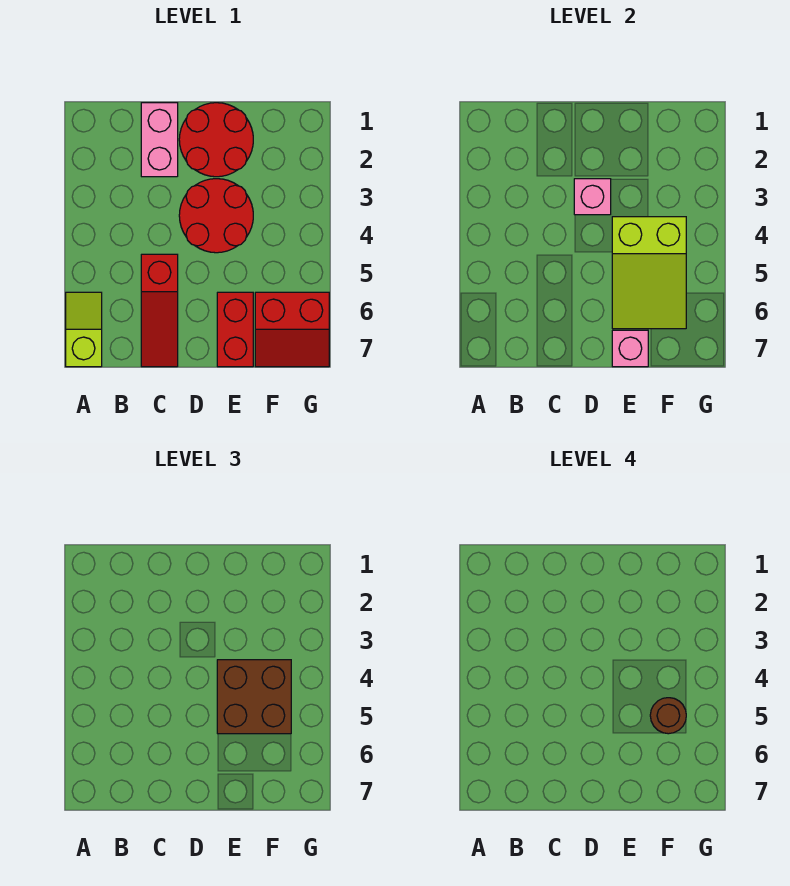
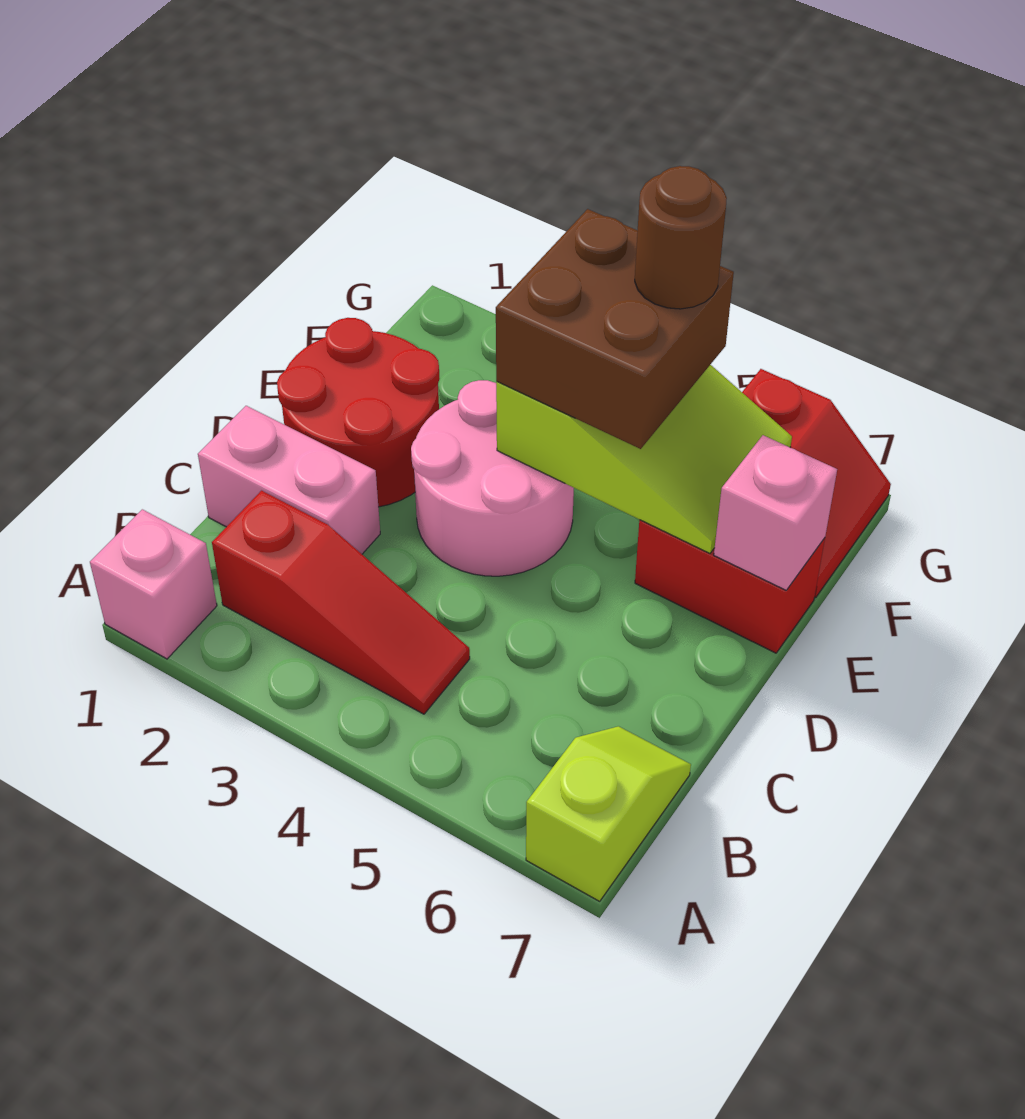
lime slope A6:A7 level 1 top 7 -> lime slope A7:B7 level 1 top A
red slope C5:C7 level 1 top 5 -> red slope B2:B4 level 1 top 2
red round brick D3:E4 level 1 -> pink round brick D3:E4 level 1
pink brick D3 level 2 -> pink brick A1 level 1

